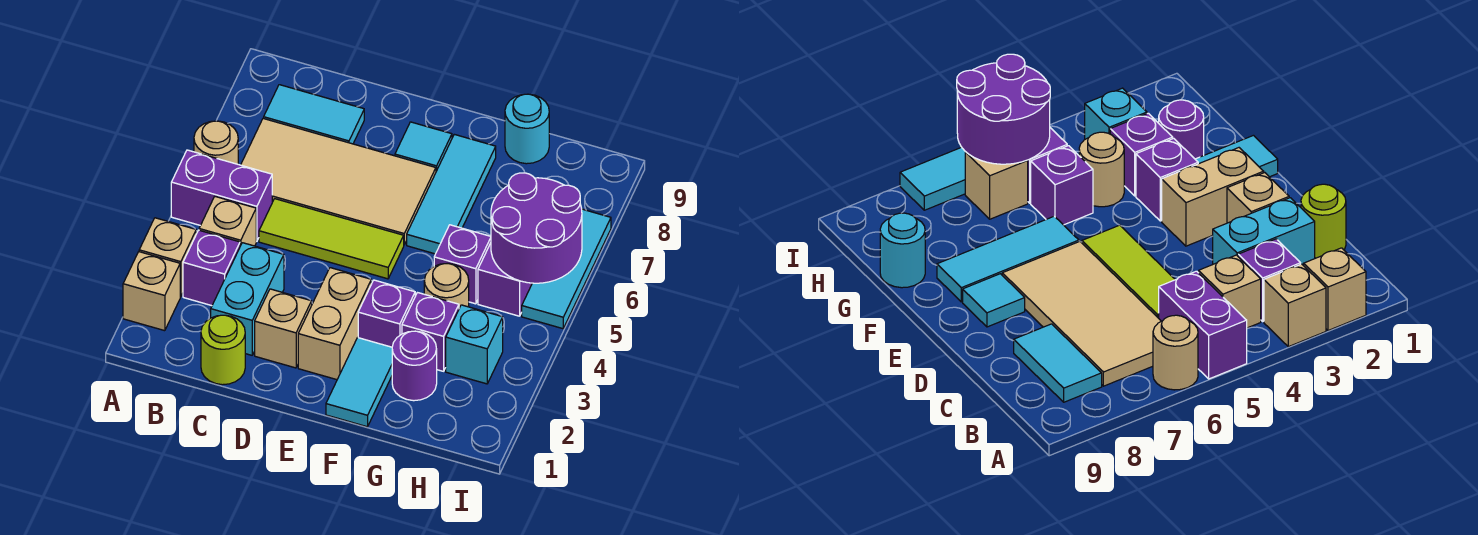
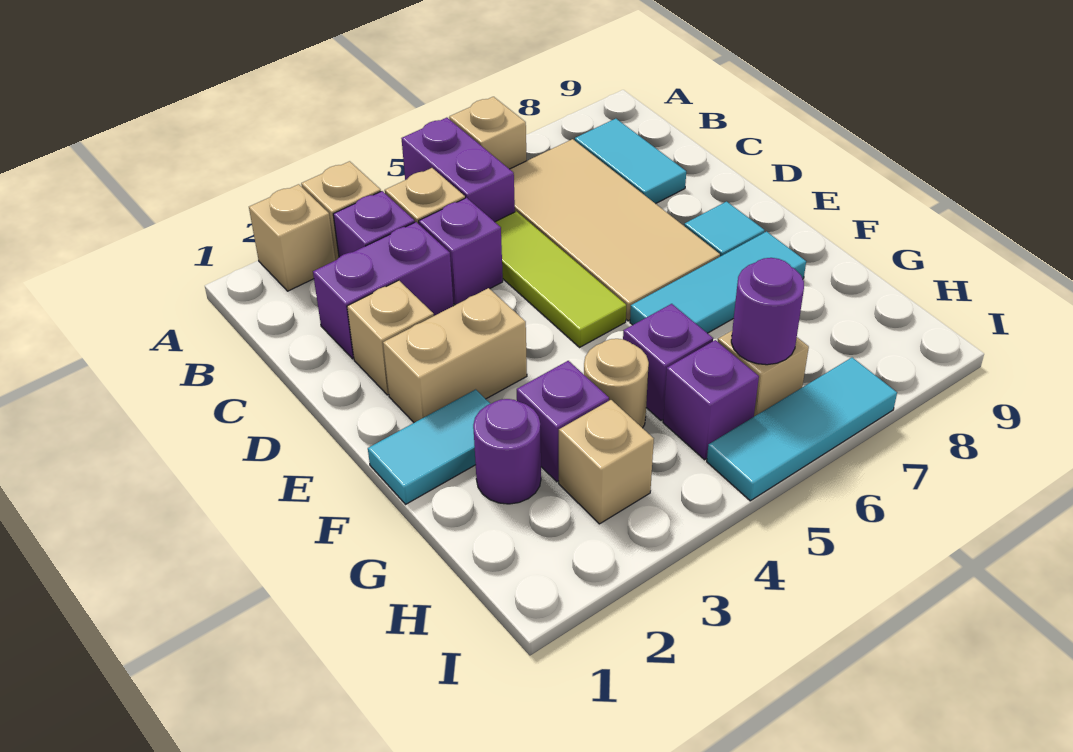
tan round brick A6 level 1 -> tan brick A6 level 1
lime round brick C1 level 1 -> none
cyan brick C2:C3 level 1 -> purple brick C2:C3 level 1
purple brick F3 level 1 -> purple brick C4 level 1
cyan round brick G9 level 1 -> none
cyan brick H3 level 1 -> tan brick H3 level 1
purple round brick H5:I6 level 2 -> purple round brick H6 level 2

